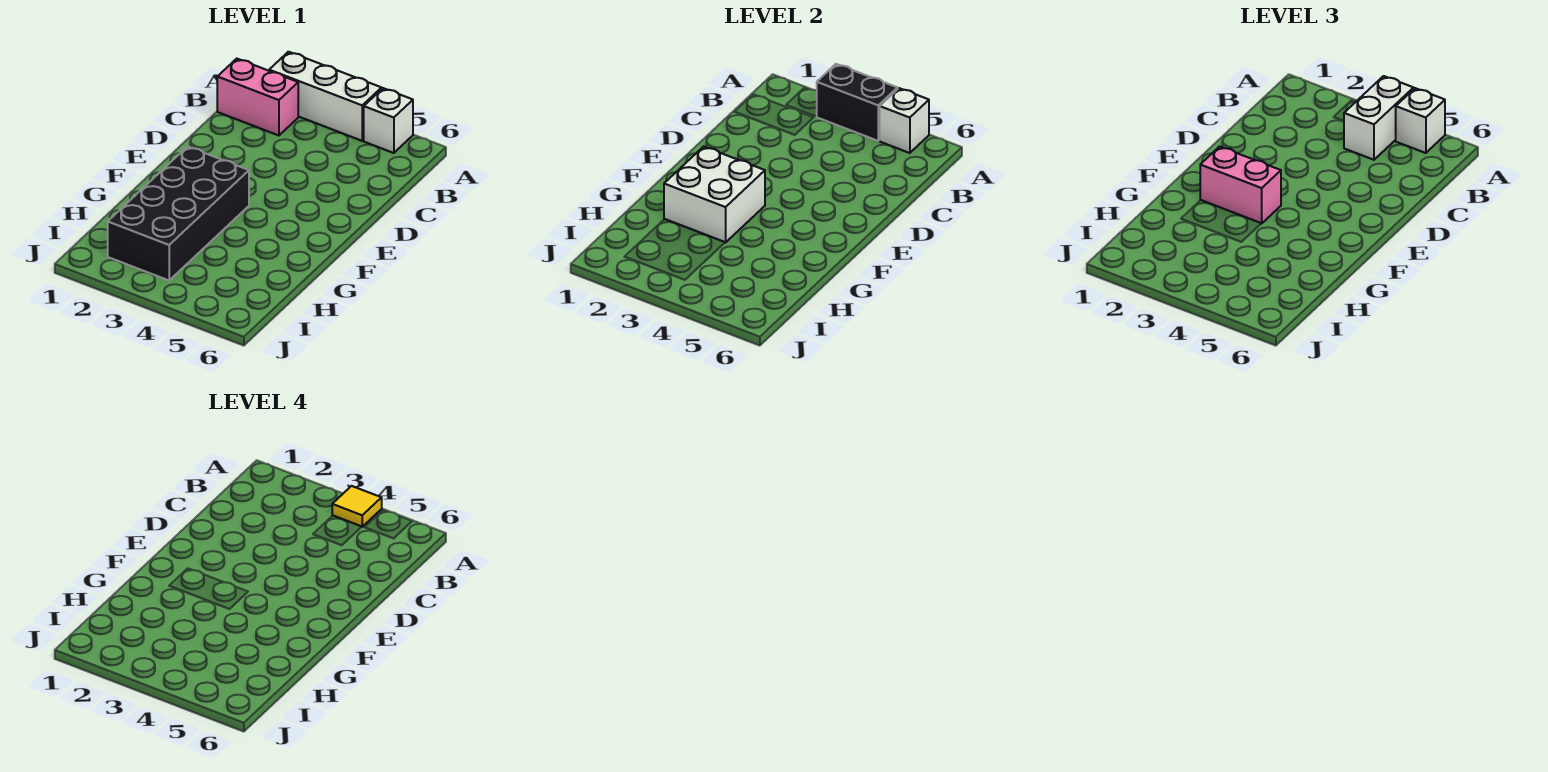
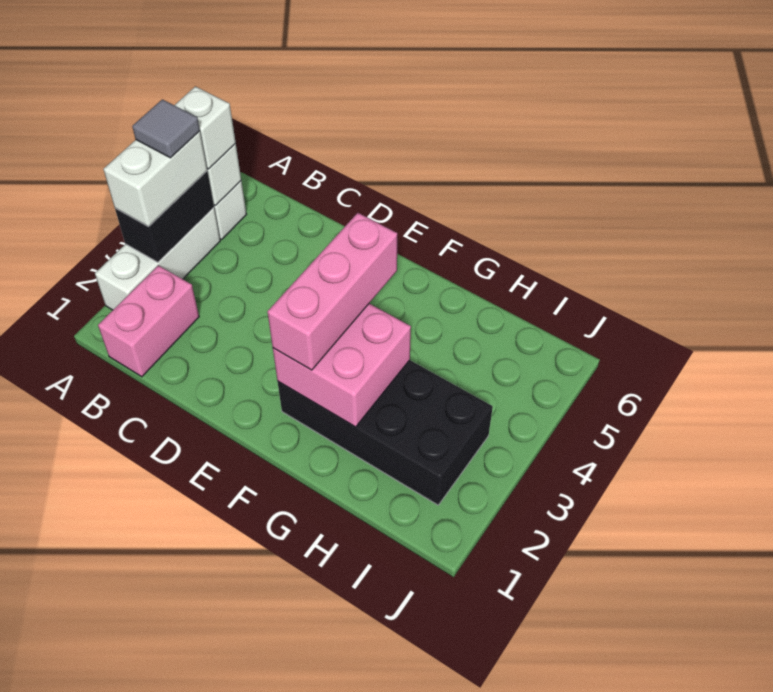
white brick A4:B4 level 3 -> white brick A3:A4 level 3
yellow tile A4 level 4 -> grey tile A4 level 4
white brick F2:G3 level 2 -> pink brick F2:G3 level 2
pink brick F2:F3 level 3 -> pink brick F2:F4 level 3

